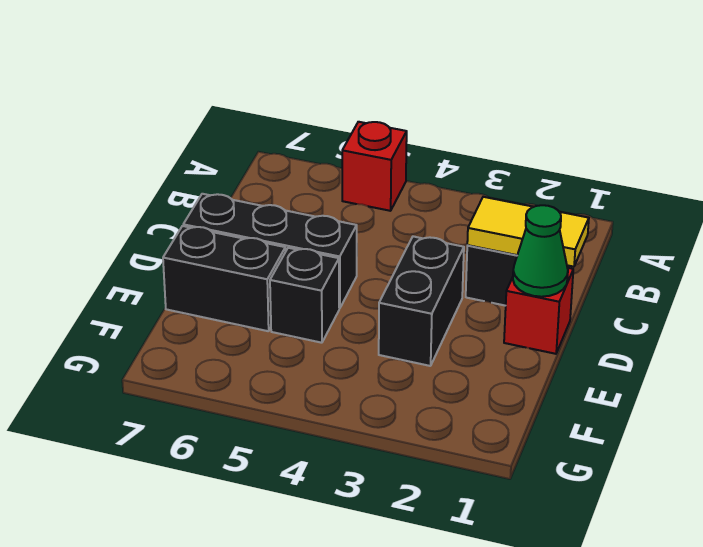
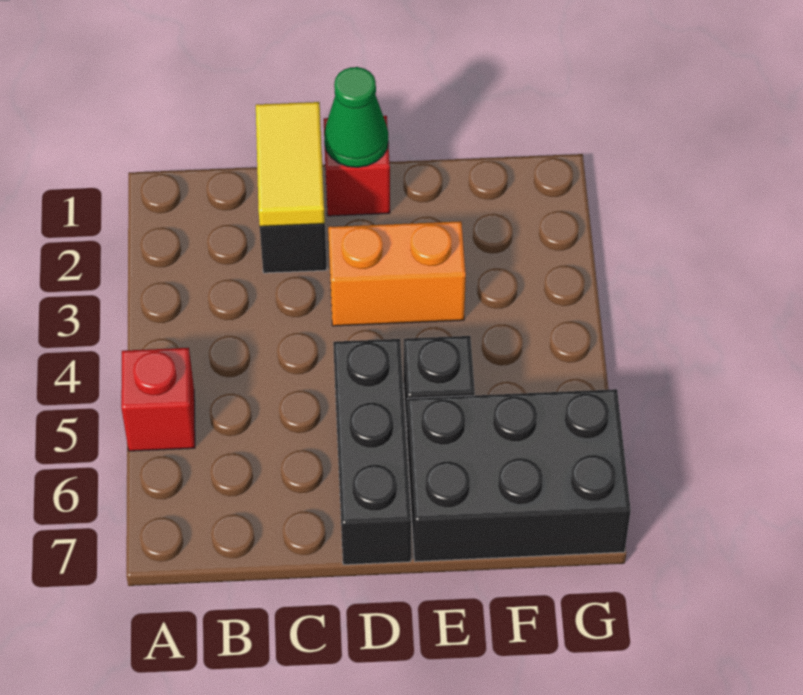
black brick D3:E3 level 1 -> orange brick D3:E3 level 1
black brick E6:E7 level 1 -> black brick E6:G7 level 1

